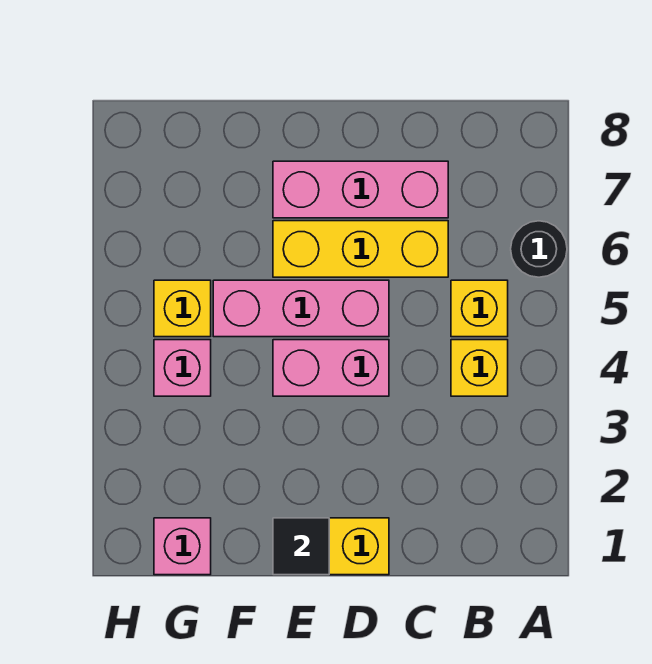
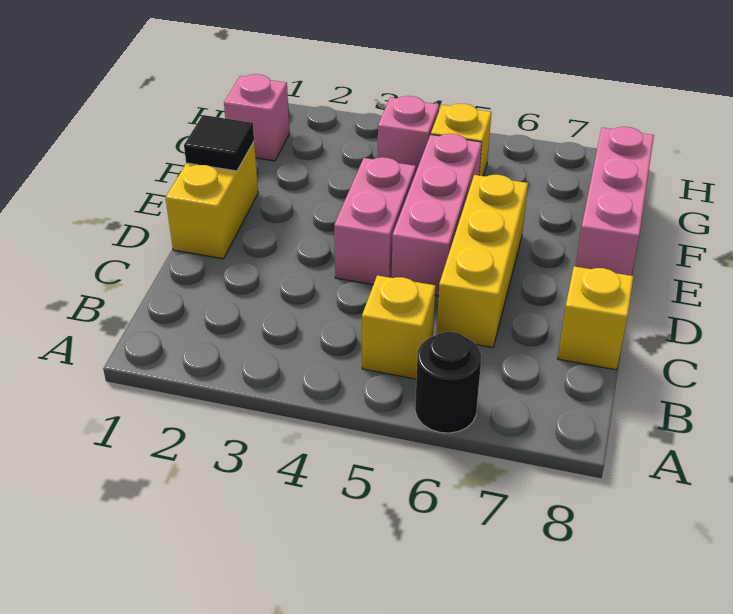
yellow brick B4 level 1 -> yellow brick C8 level 1
pink brick C7:E7 level 1 -> pink brick E8:G8 level 1

